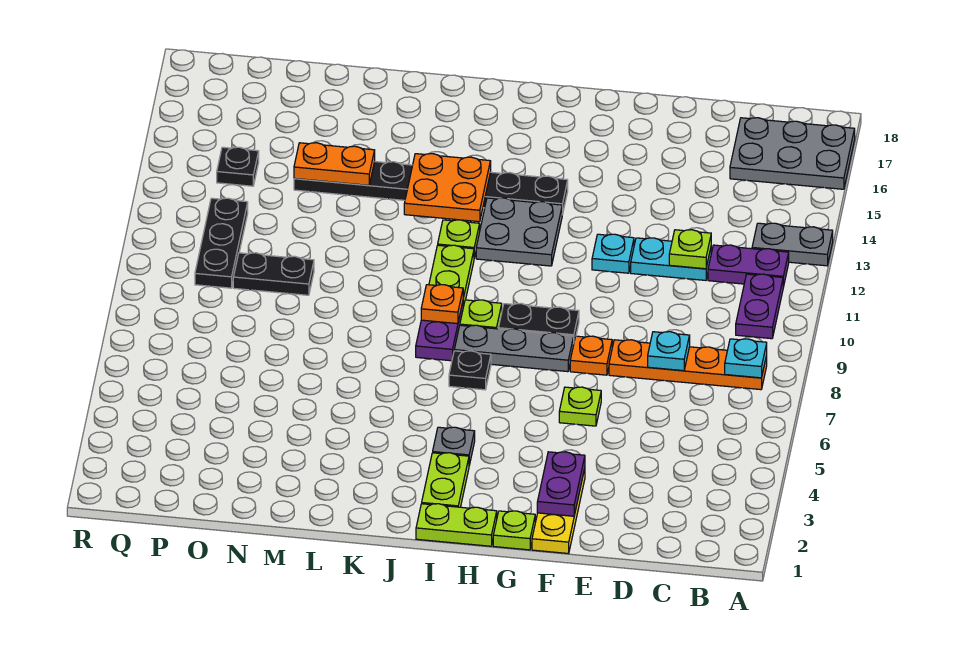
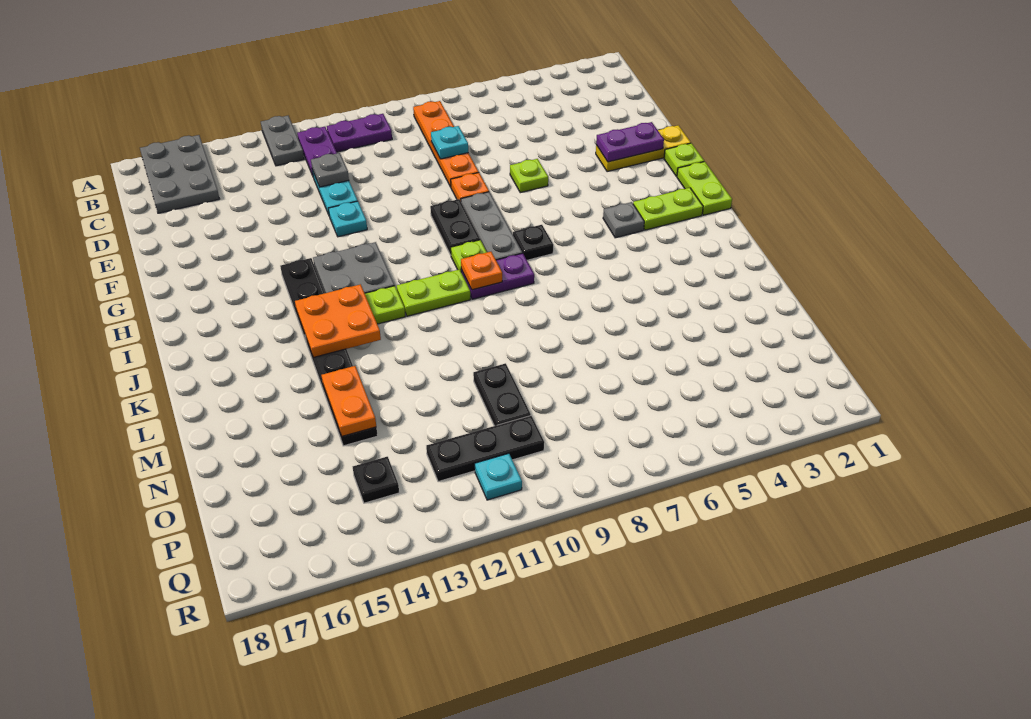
cyan plate B8 level 2 -> cyan plate Q11 level 1
lime plate D12 level 2 -> grey plate D12 level 2

